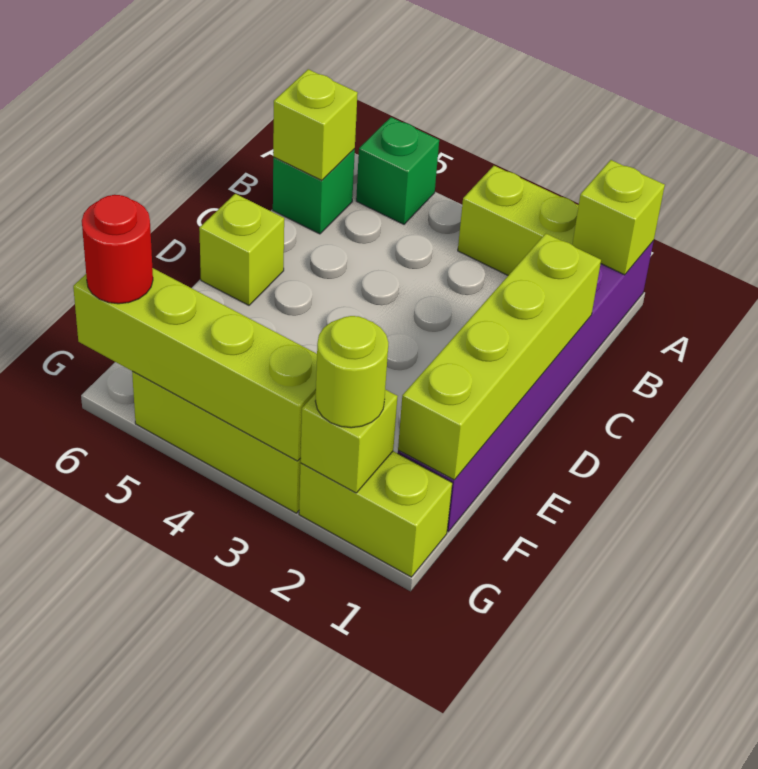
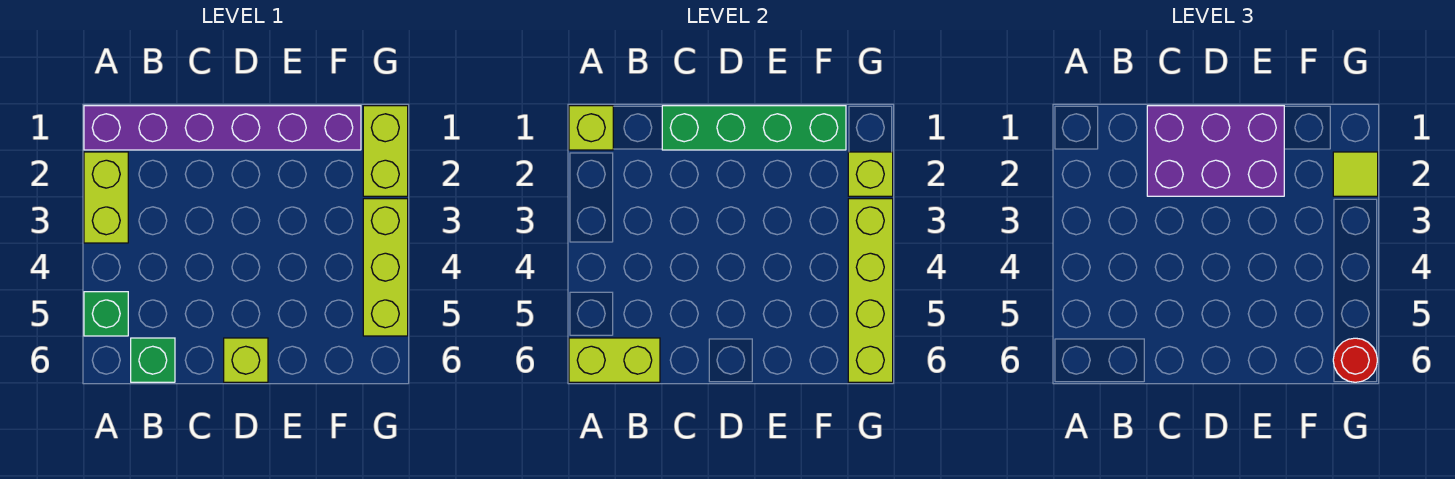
lime brick B6 level 2 -> lime brick A6:B6 level 2
lime brick C1:F1 level 2 -> green brick C1:F1 level 2
none -> purple brick C1:E2 level 3
lime round brick G2 level 3 -> lime tile G2 level 3

